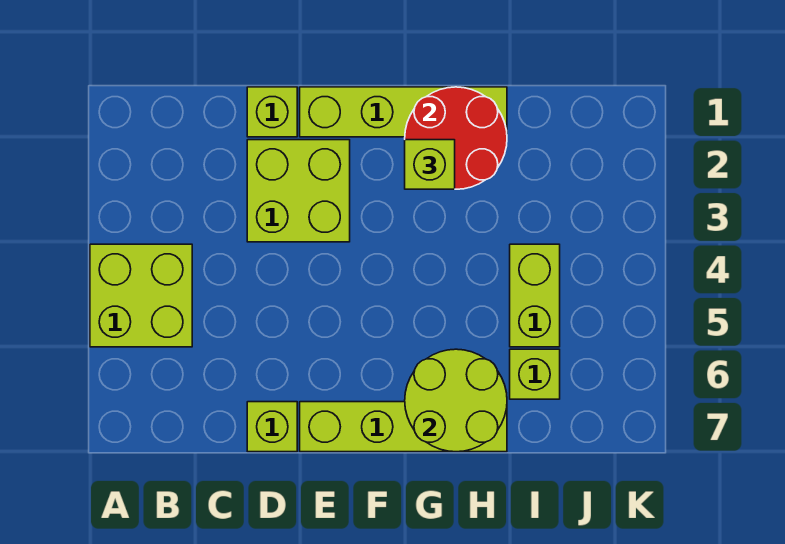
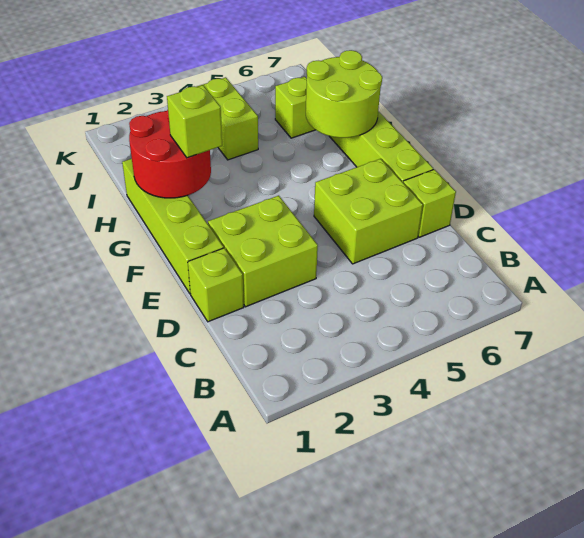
lime brick A4:B5 level 1 -> lime brick D5:E6 level 1
lime brick I4:I5 level 1 -> lime brick I4:J4 level 1

